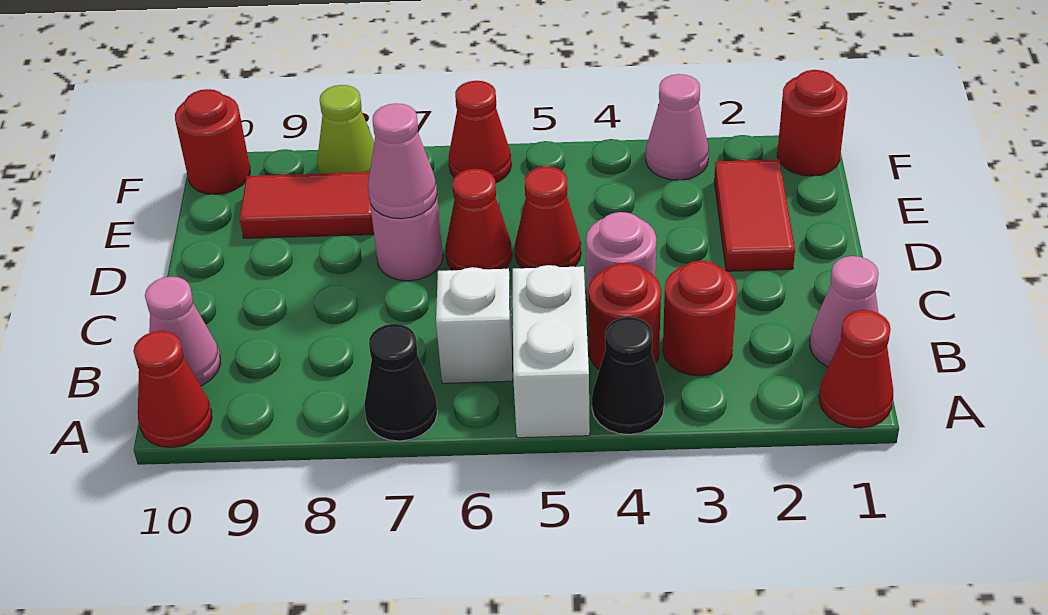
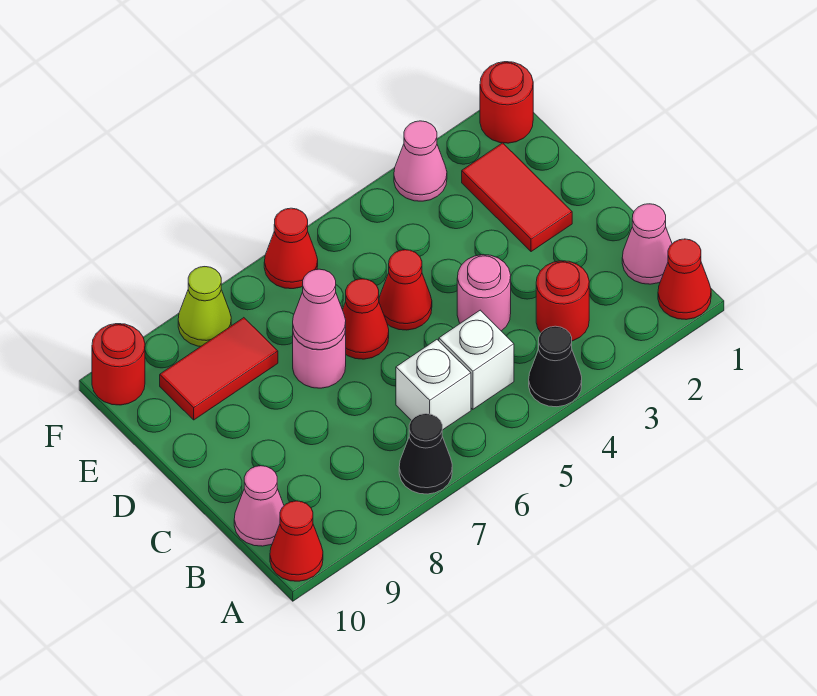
white brick A5:B5 level 1 -> white brick B5 level 1
red round brick B4 level 1 -> none

